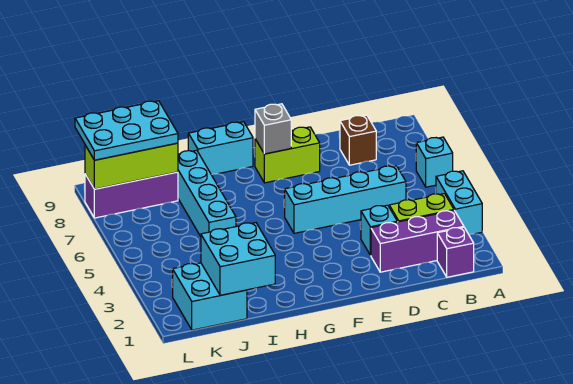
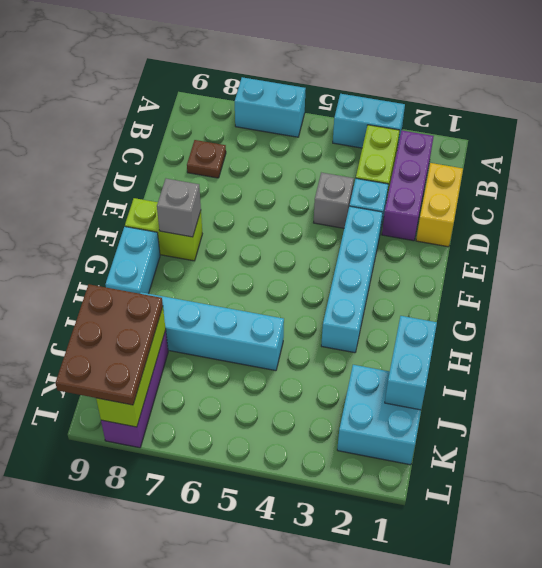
cyan brick A6 level 1 -> cyan brick A6:A7 level 1
purple brick B1 level 1 -> none
none -> yellow brick C1:D1 level 1
cyan brick C5:F5 level 1 -> cyan brick E3:H3 level 1
brown brick C8 level 1 -> brown plate C8 level 1
none -> grey brick D4 level 1
lime brick E8:F8 level 1 -> lime brick F8:F9 level 1
cyan brick I1:J2 level 2 -> cyan brick I1:J1 level 2
cyan plate J8:L9 level 3 -> brown plate J8:L9 level 3

